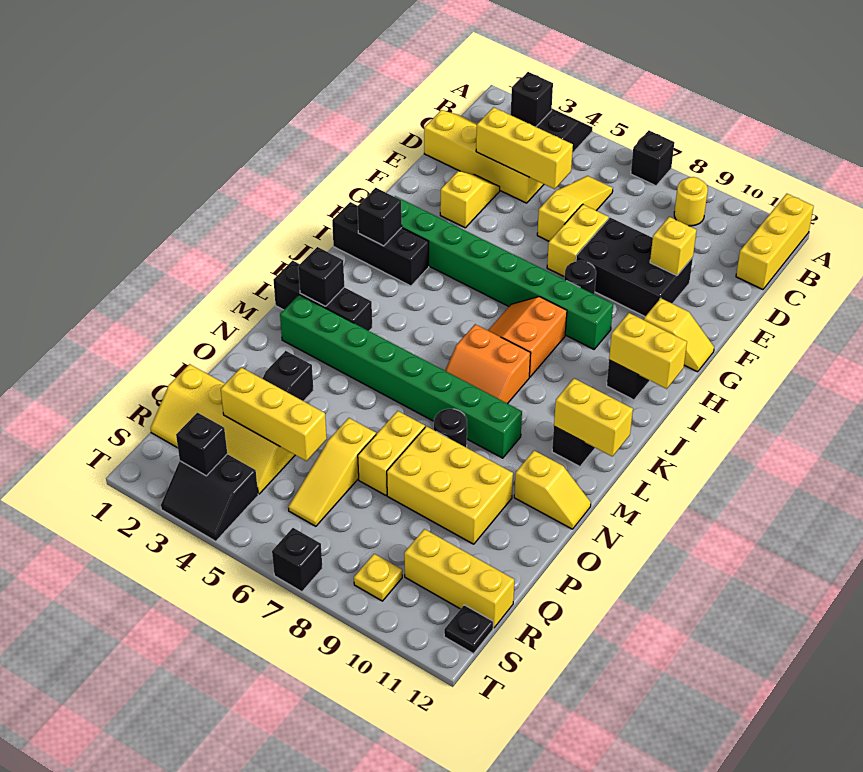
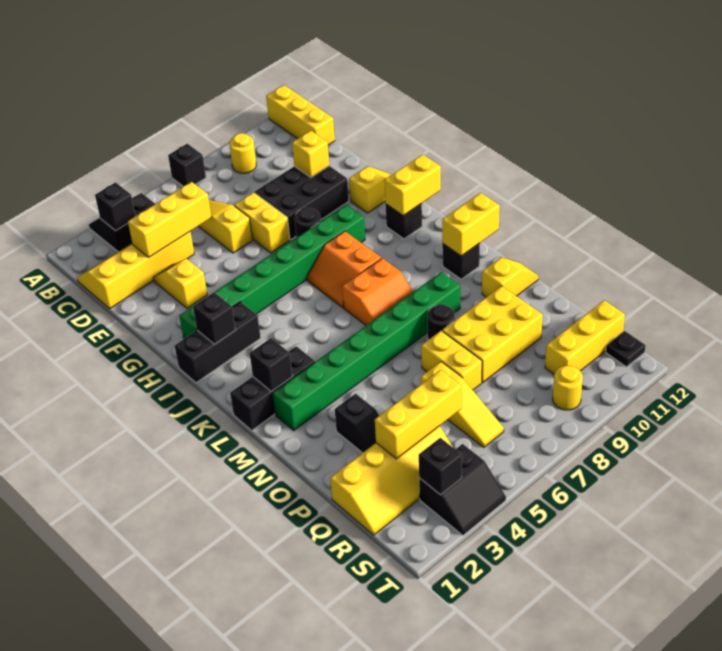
yellow plate S9 level 1 -> yellow round brick S9 level 1
black brick T7 level 1 -> none

